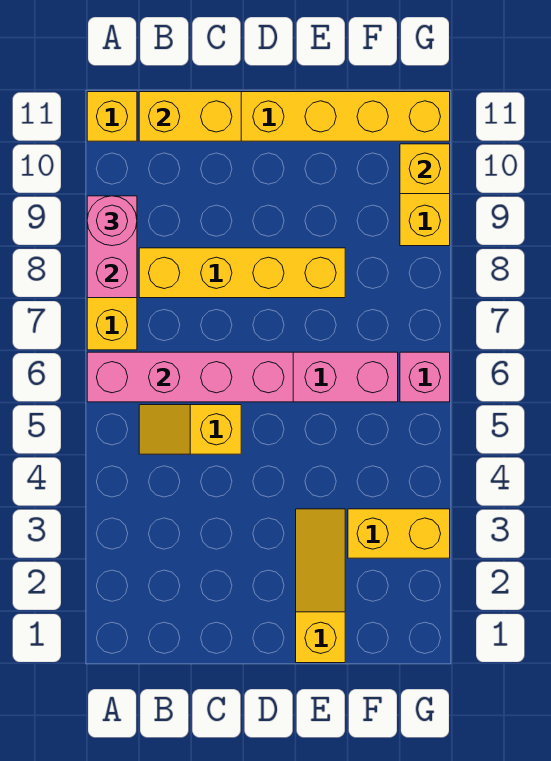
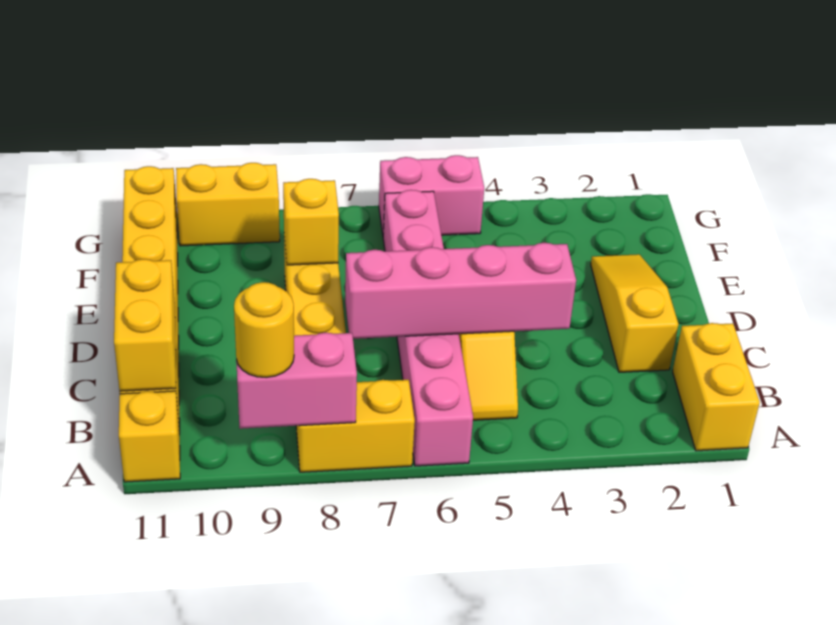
pink brick A6:D6 level 2 -> pink brick C4:C7 level 2
pink round brick A9 level 3 -> yellow round brick A9 level 3
yellow slope E1:E3 level 1 top 1 -> yellow slope C2:E2 level 1 top C
yellow brick F3:G3 level 1 -> yellow brick A1:B1 level 1
pink brick G6 level 1 -> pink brick G5:G6 level 1
yellow brick G10 level 2 -> yellow brick E8 level 2

